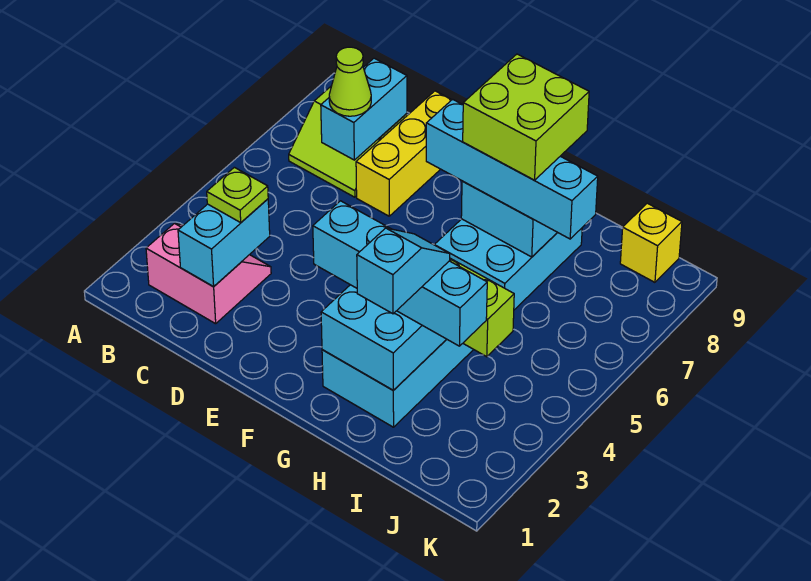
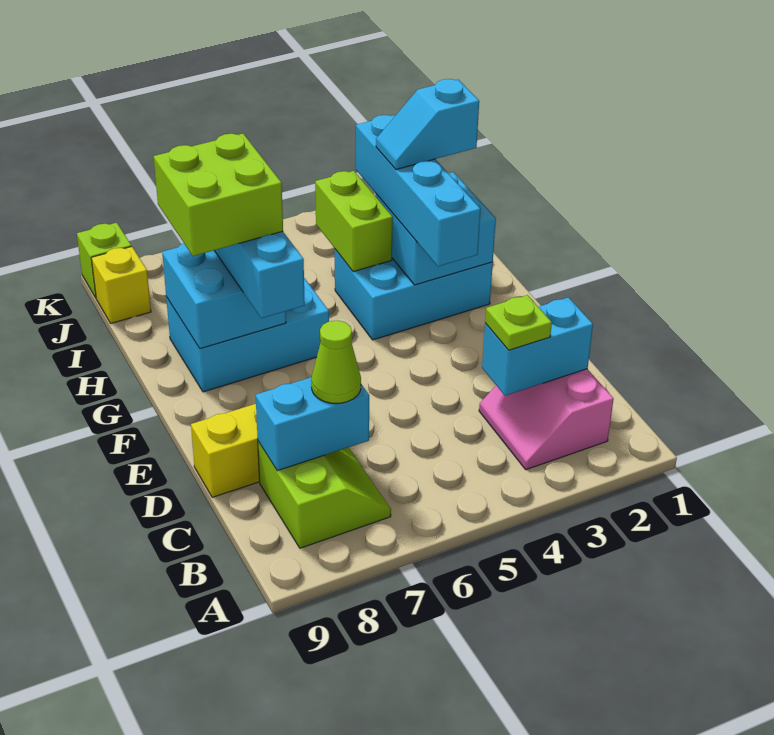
none -> lime brick K9 level 1

